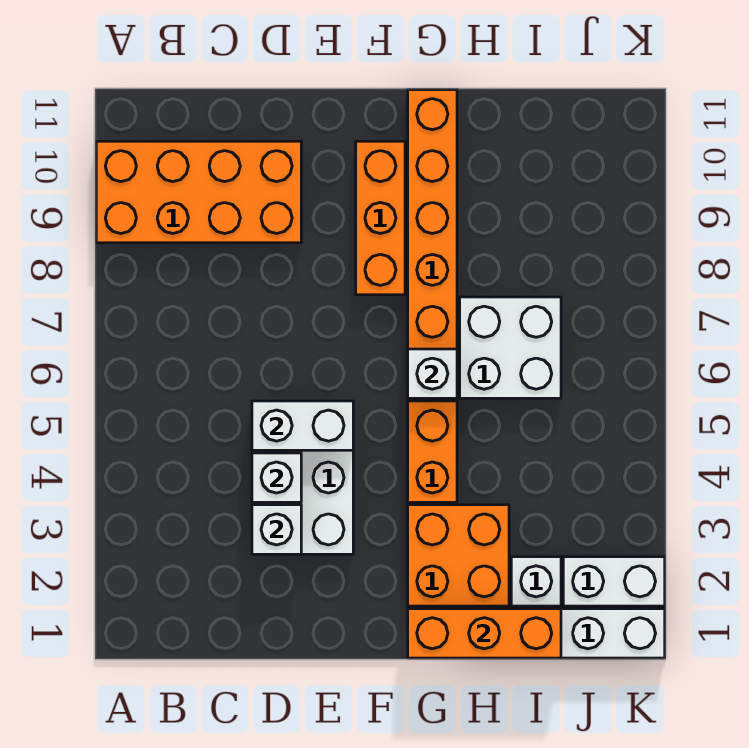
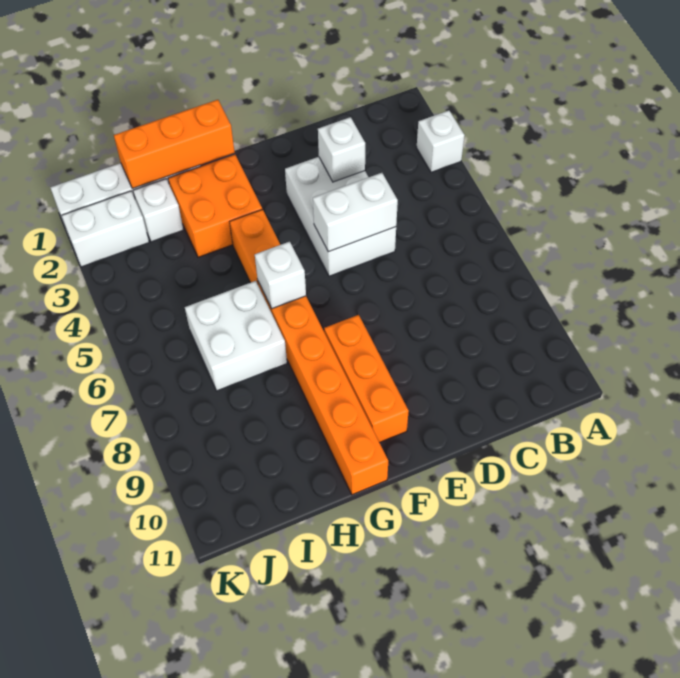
orange brick A9:D10 level 1 -> none
white brick D4 level 2 -> white brick A3 level 1

